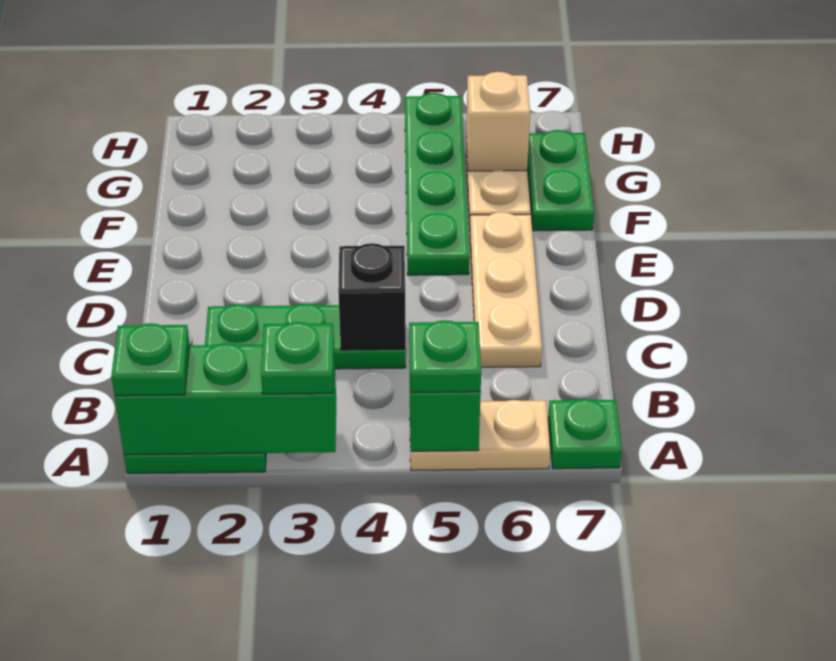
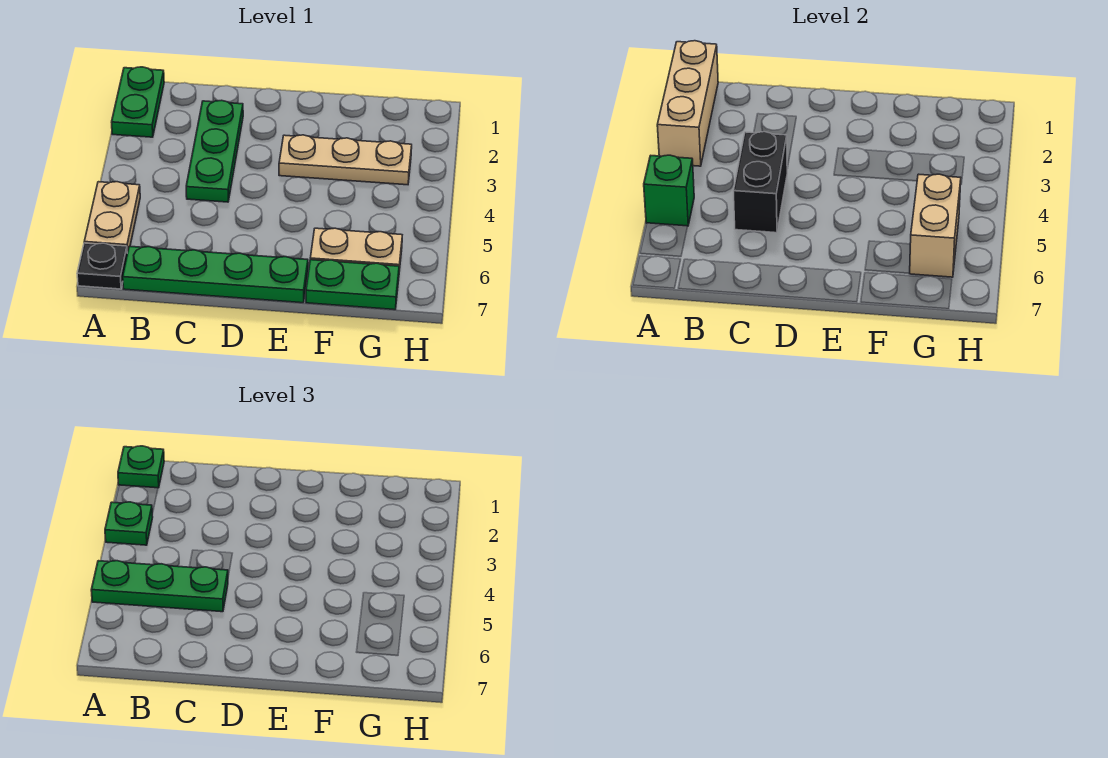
green brick A1:A3 level 2 -> tan brick A1:A3 level 2
green plate A5 level 3 -> green plate A5:C5 level 3
green plate A7 level 1 -> black plate A7 level 1
black brick C4 level 2 -> black brick C4:C5 level 2
tan plate C6:E6 level 1 -> tan plate E3:G3 level 1
green plate E5:H5 level 1 -> green plate B7:E7 level 1
tan brick G6 level 2 -> tan brick G5:G6 level 2

